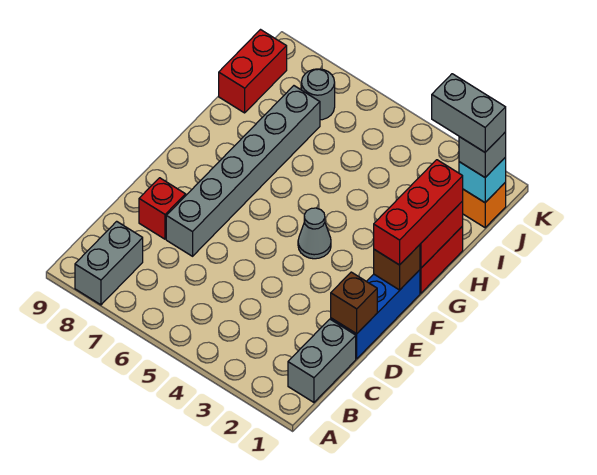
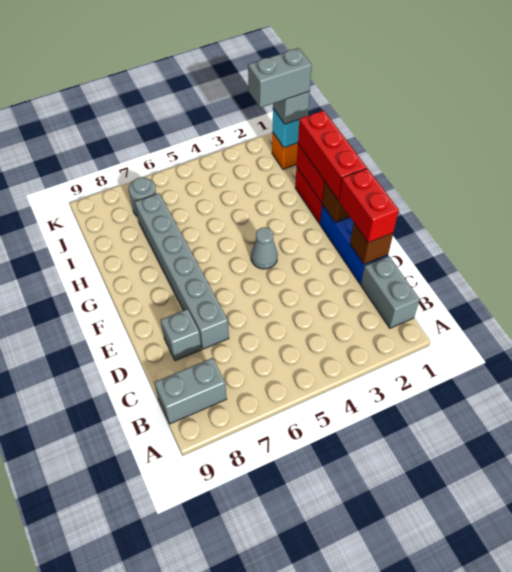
grey brick A8:B8 level 1 -> grey brick B8:B9 level 1
red brick D8 level 1 -> grey brick D8 level 1
red brick I9:J9 level 1 -> red brick D1:E1 level 3

